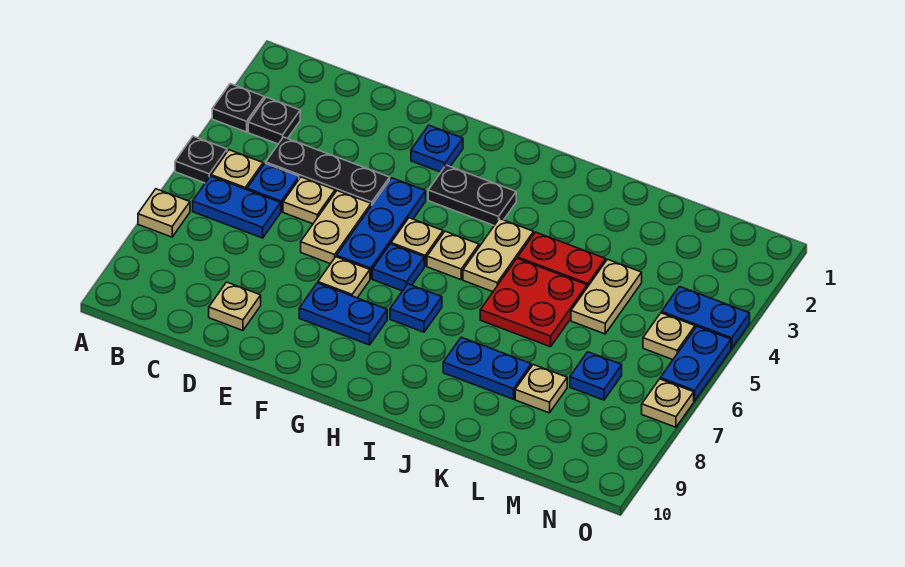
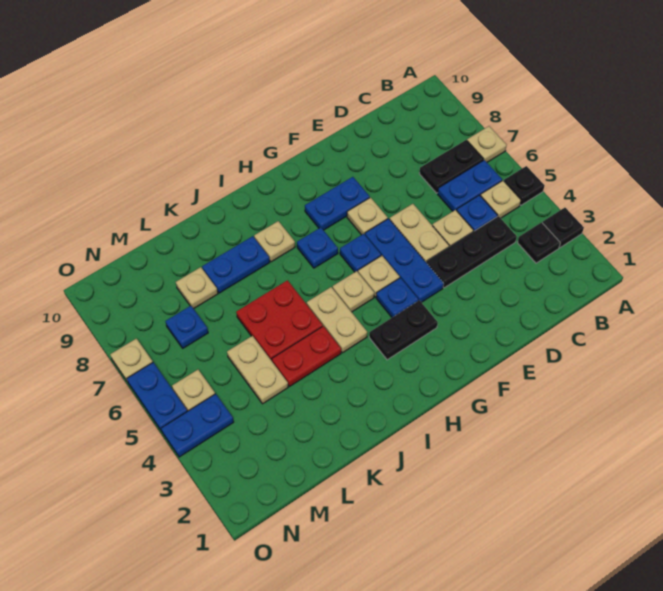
none -> black plate B7:C7 level 1
tan plate D9 level 1 -> tan plate I8 level 1
blue plate F2 level 1 -> blue plate G4 level 1

